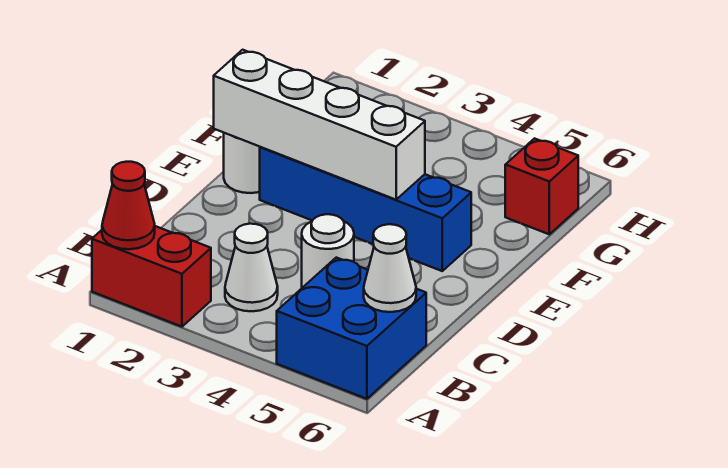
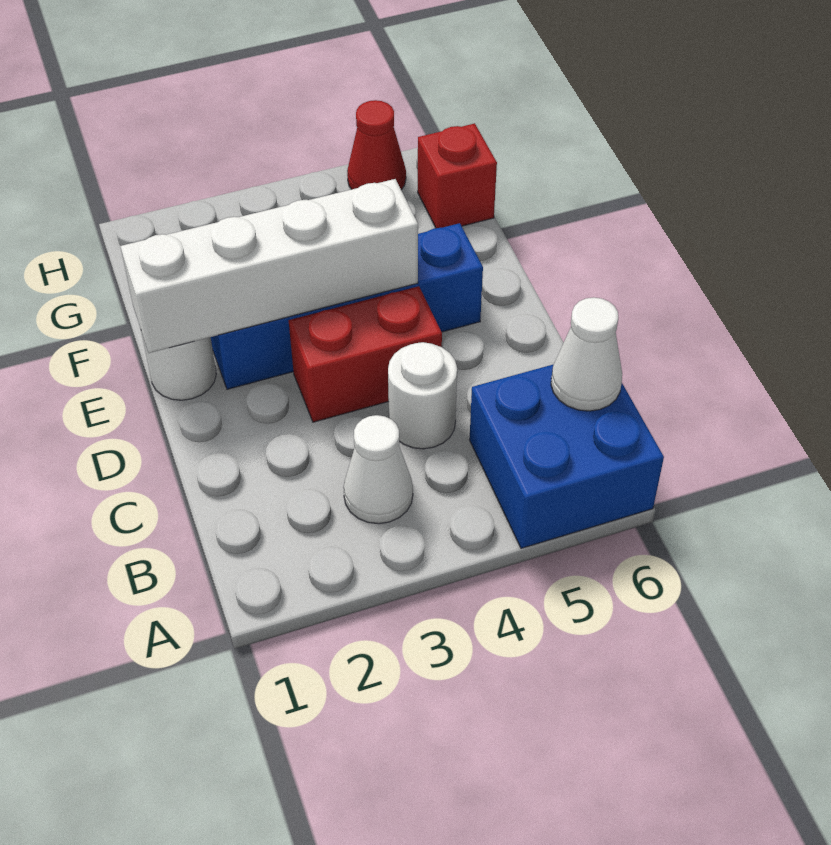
red brick A1:A2 level 1 -> red brick D3:D4 level 1
red cone A1 level 2 -> red cone H5 level 1

